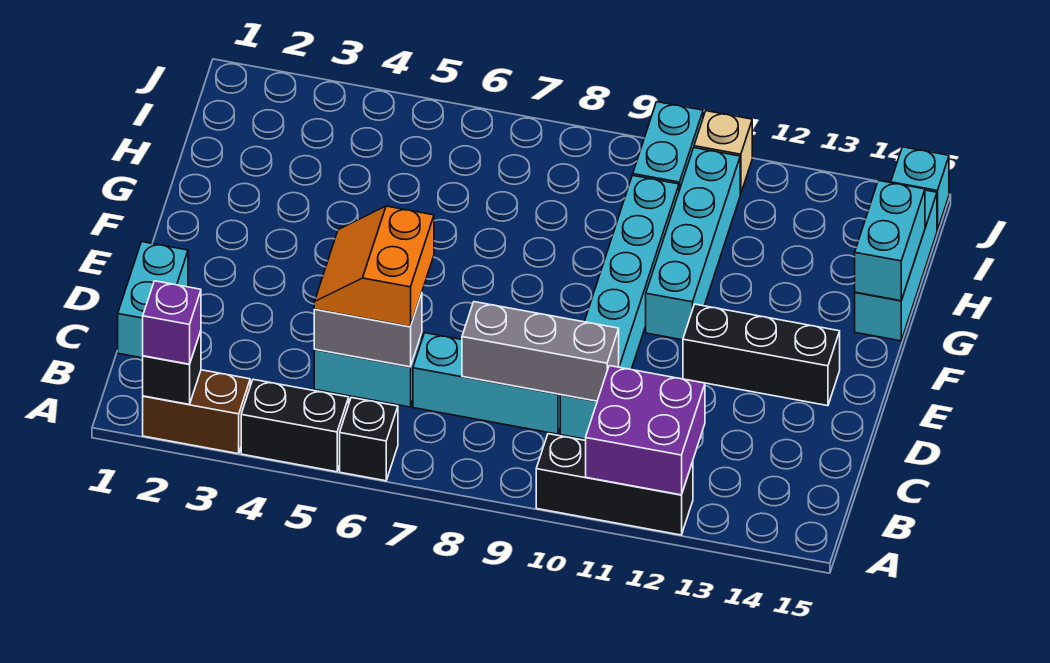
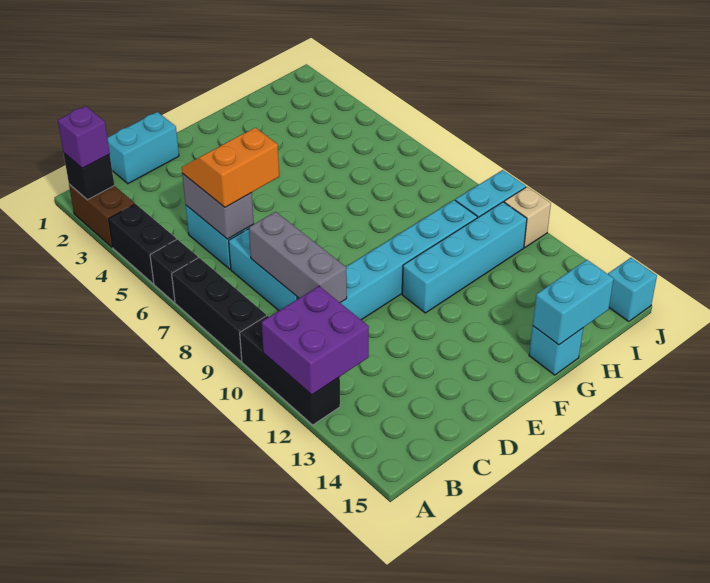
black brick E12:E14 level 1 -> black brick A7:A9 level 1
cyan brick G15:I15 level 1 -> cyan brick G15 level 1

